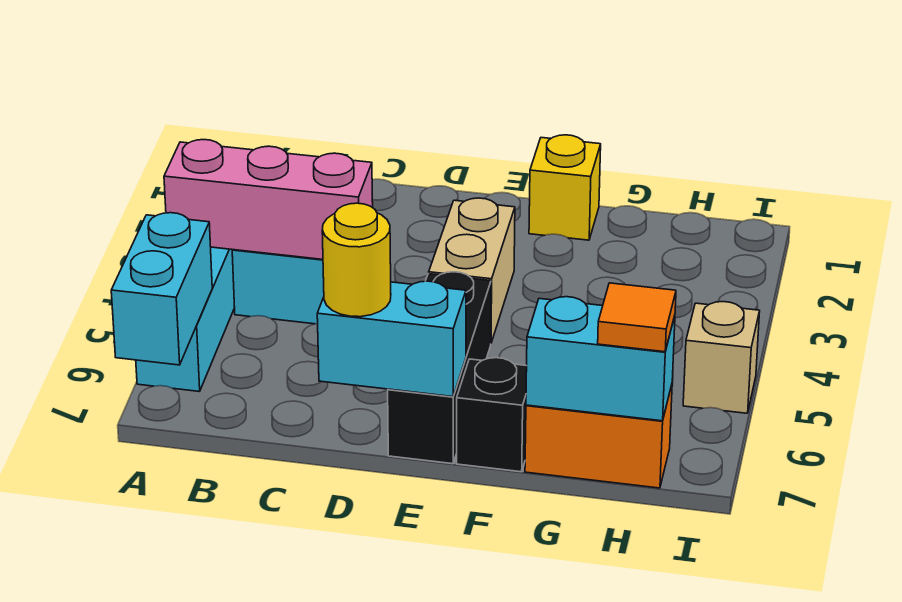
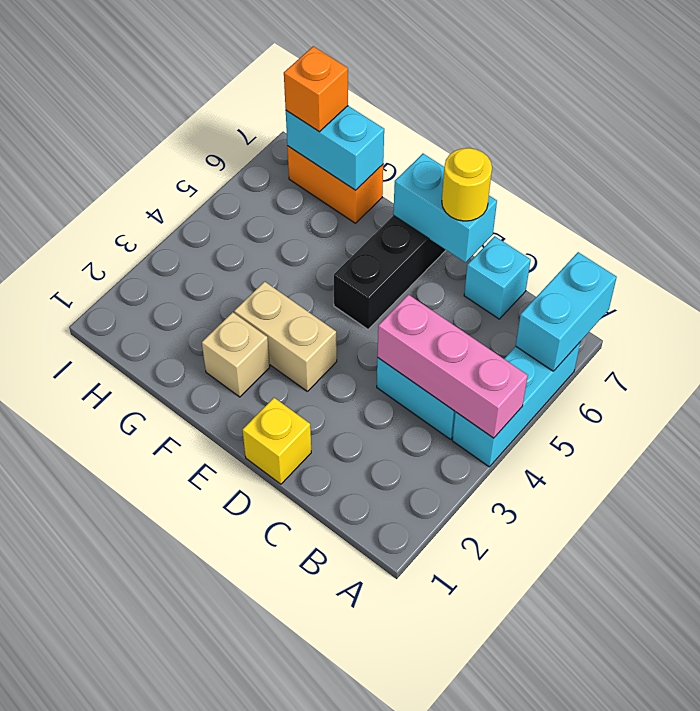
none -> cyan brick C7 level 1
tan brick E3:E4 level 1 -> tan brick E3:F3 level 1
yellow brick F1 level 1 -> yellow brick D1 level 1
black brick F7 level 1 -> none
orange tile H7 level 3 -> orange brick H7 level 3
tan brick I5 level 1 -> tan brick F2 level 1

